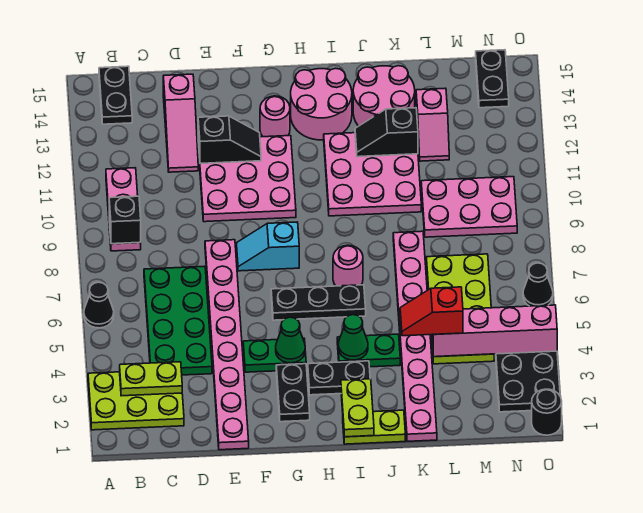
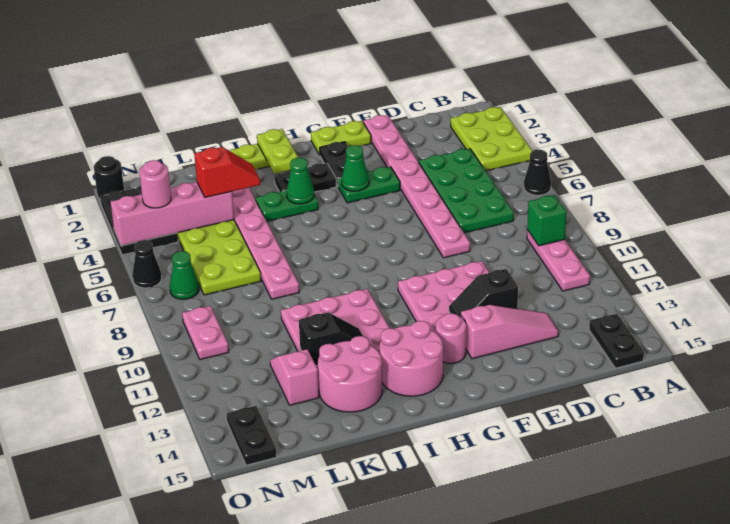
lime plate A2:C3 level 1 -> lime plate A2:B4 level 1
lime plate B3:C3 level 2 -> lime plate F1:G1 level 1
black brick B9 level 2 -> green brick B9 level 2
pink slope D12:D14 level 1 top 14 -> pink slope D13:F13 level 1 top F
cyan slope F8:G8 level 1 top G -> none
black plate G6:I6 level 1 -> none
pink round brick I7 level 1 -> pink round brick N4 level 3
pink plate L9:N10 level 1 -> pink plate N9:N10 level 1
none -> green cone N7 level 1

